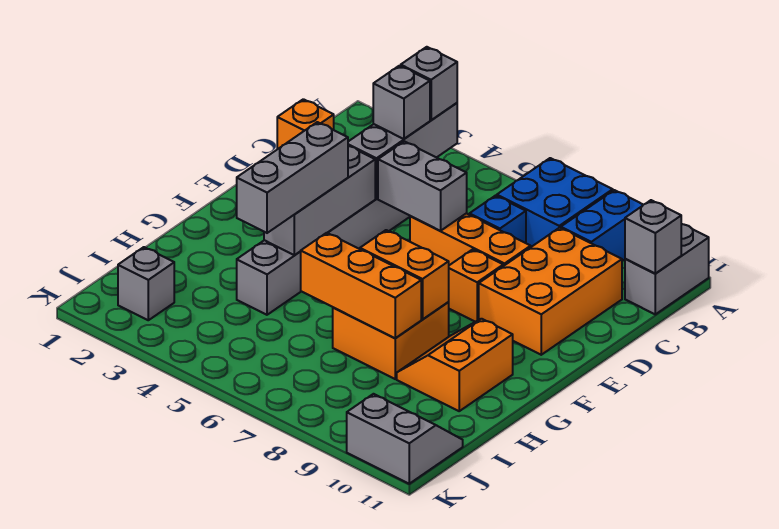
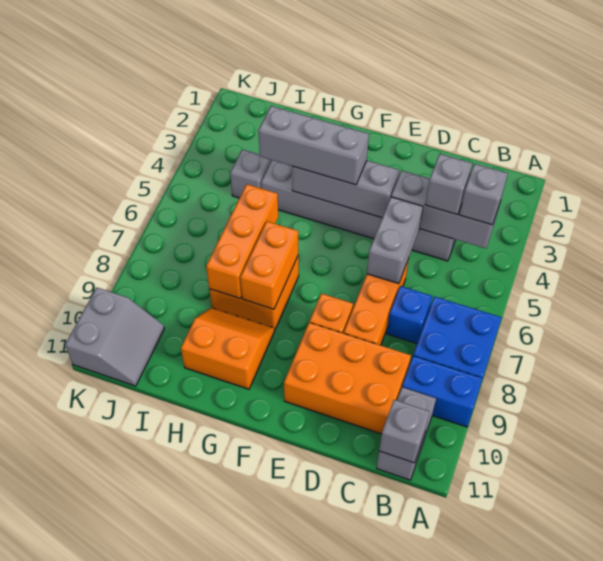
grey brick A11:B11 level 1 -> grey brick B10:B11 level 1
orange brick C1 level 1 -> none
grey brick J2 level 1 -> grey brick I4 level 1

